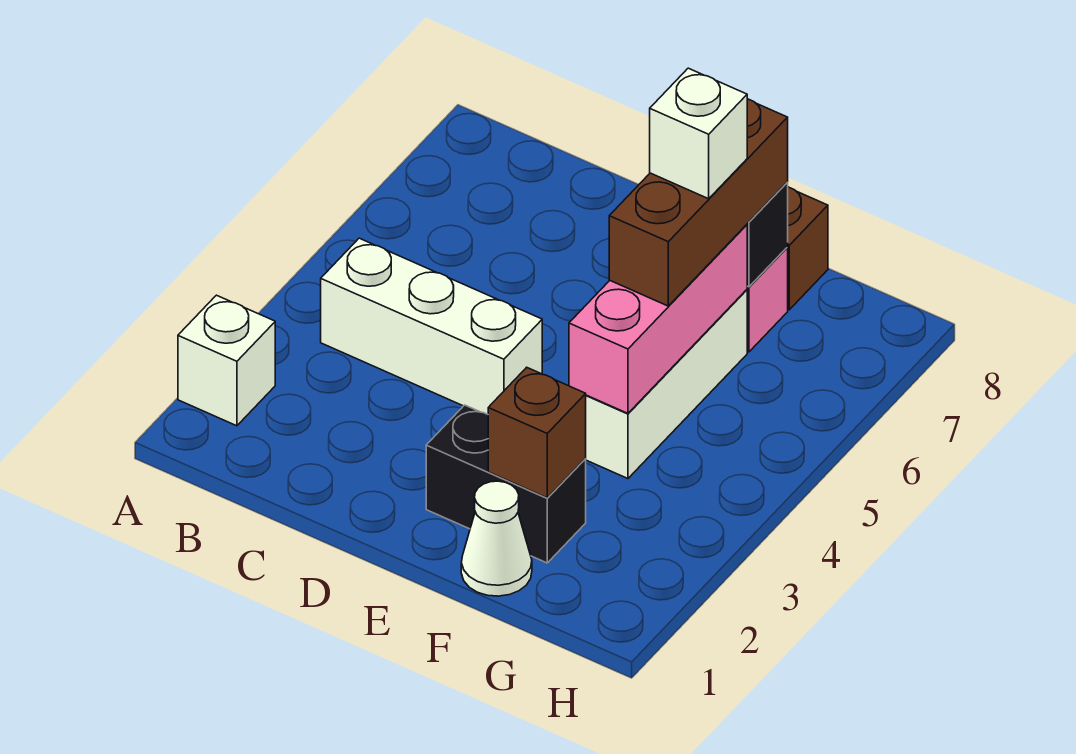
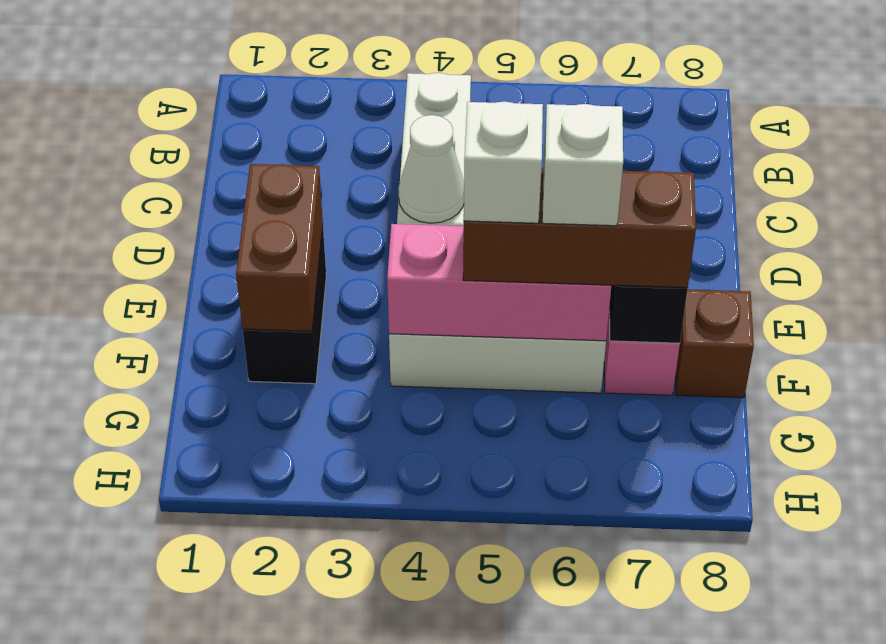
white brick A2 level 1 -> white brick F5 level 4
white cone F1 level 1 -> white cone D4 level 2
brown brick F2 level 2 -> brown brick E2:F2 level 2

